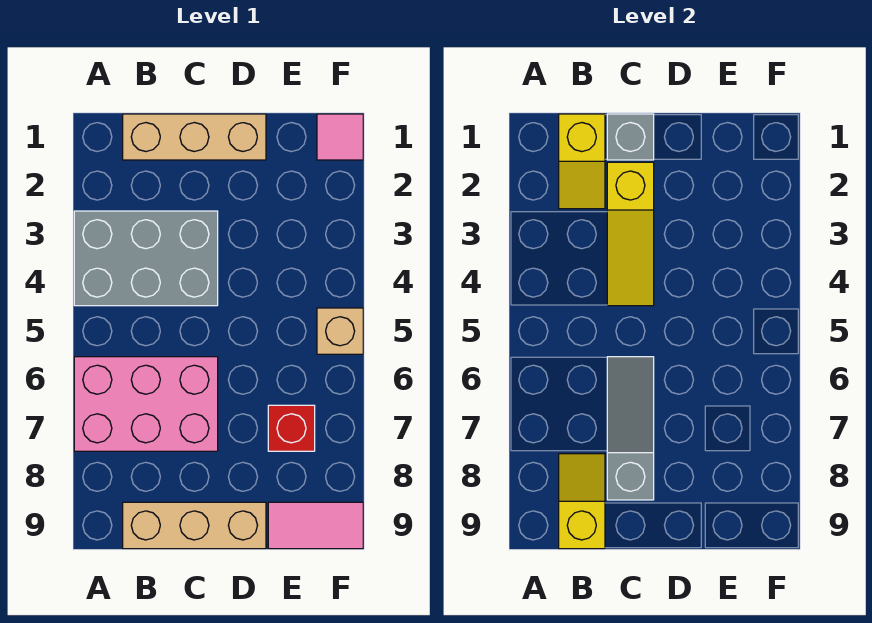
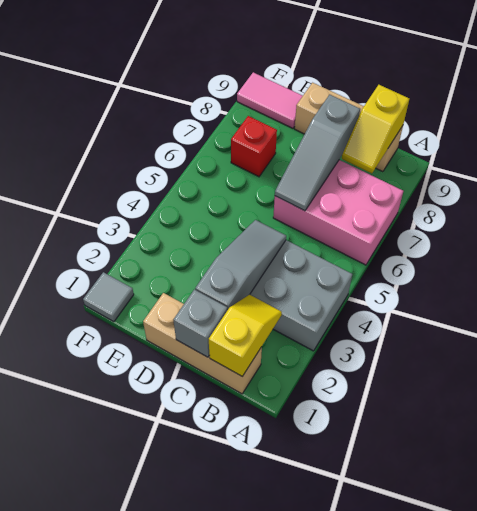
yellow slope C2:C4 level 2 top 2 -> grey slope C2:C4 level 2 top 2
pink tile F1 level 1 -> grey tile F1 level 1
tan brick F5 level 1 -> none

